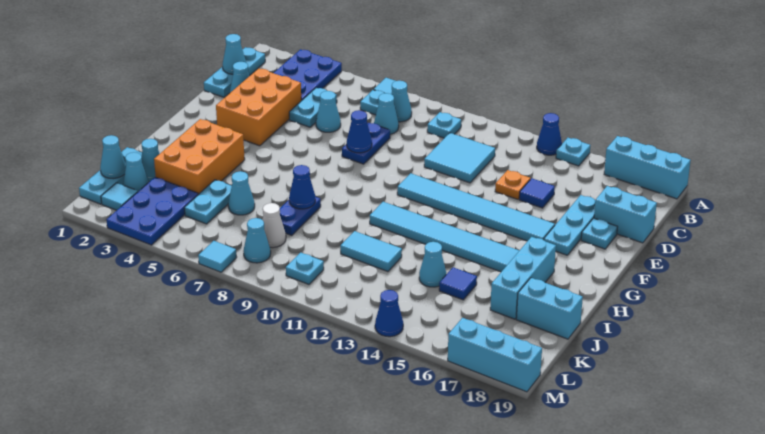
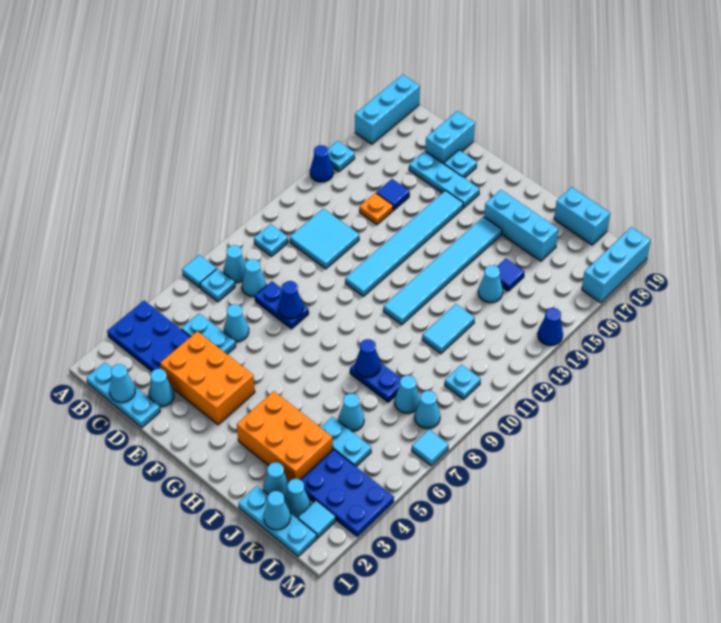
cyan brick J18:J19 level 1 -> cyan brick J19:K19 level 1
white cone K8 level 1 -> cyan cone K8 level 1

